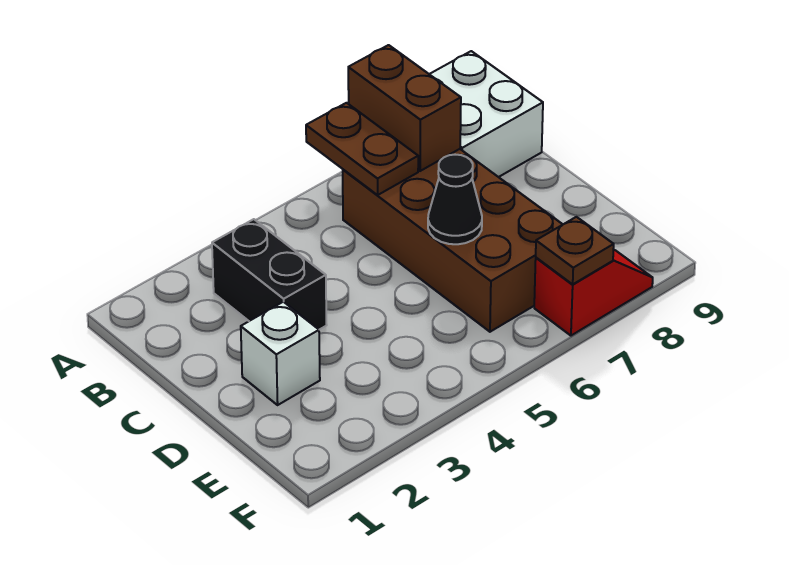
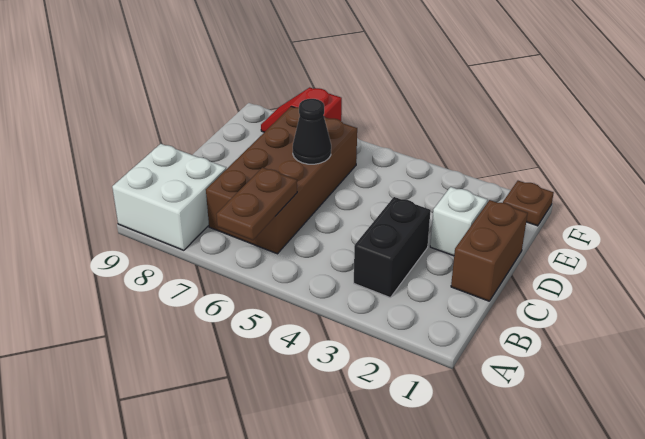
brown brick A7:B7 level 2 -> brown brick C1:D1 level 1
brown plate F7 level 2 -> brown plate F1 level 1

